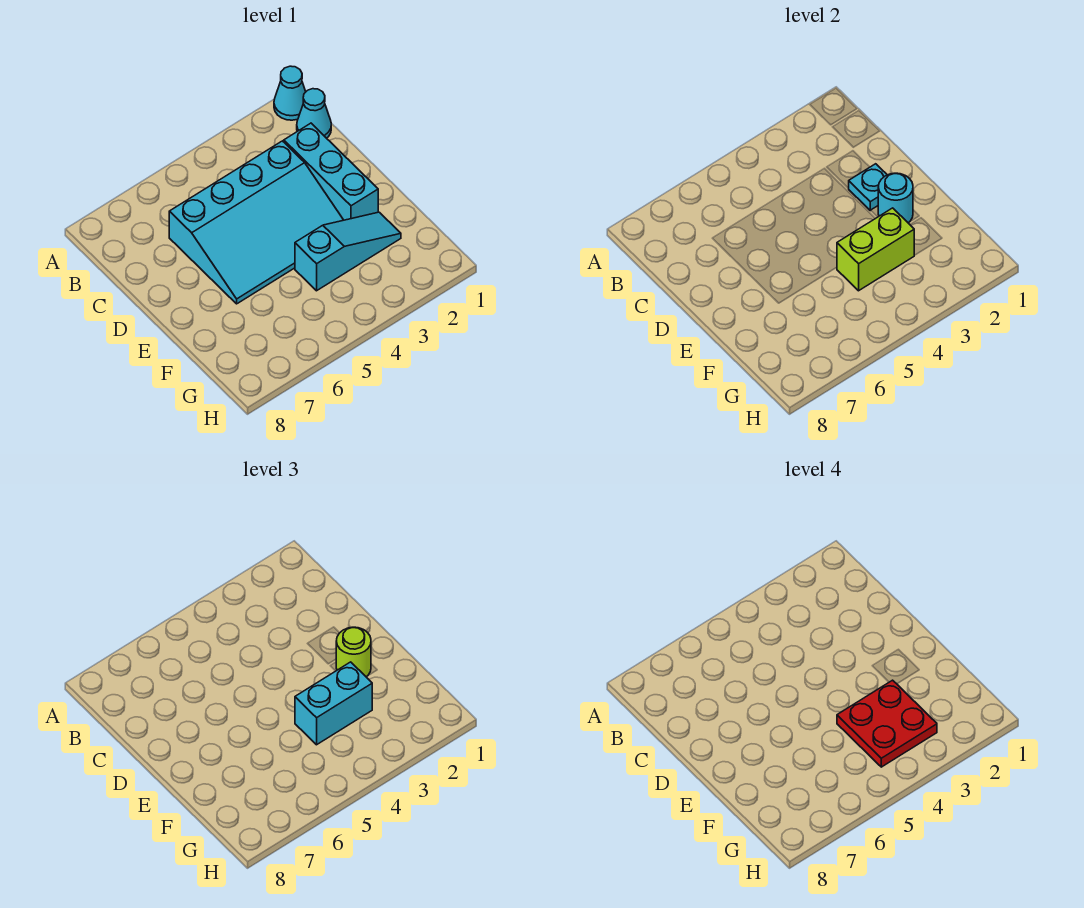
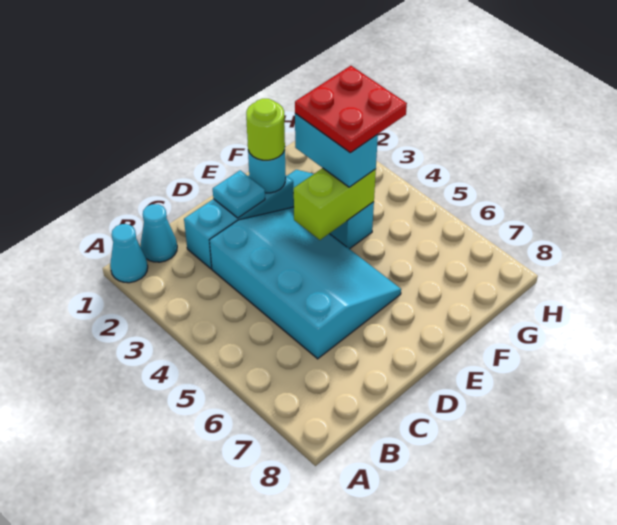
lime brick F3:F4 level 2 -> lime brick E4:F4 level 2

